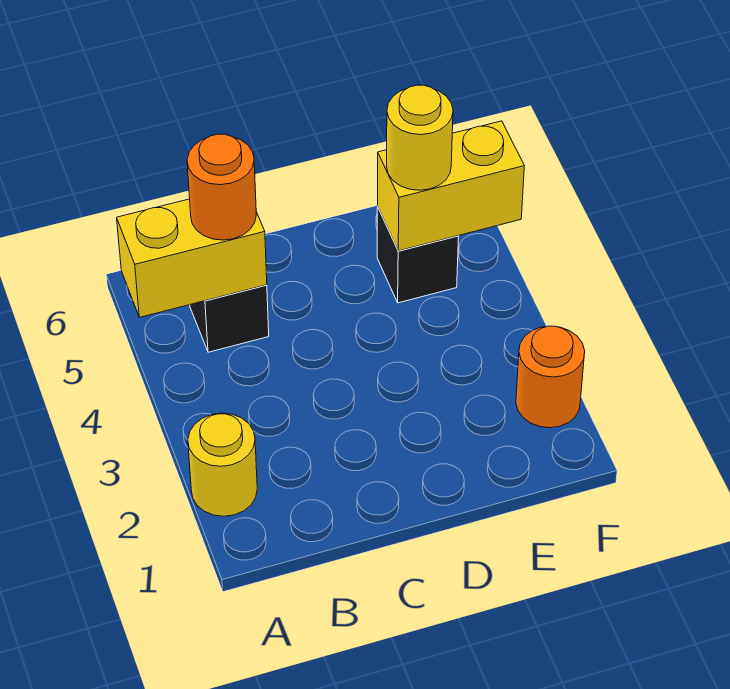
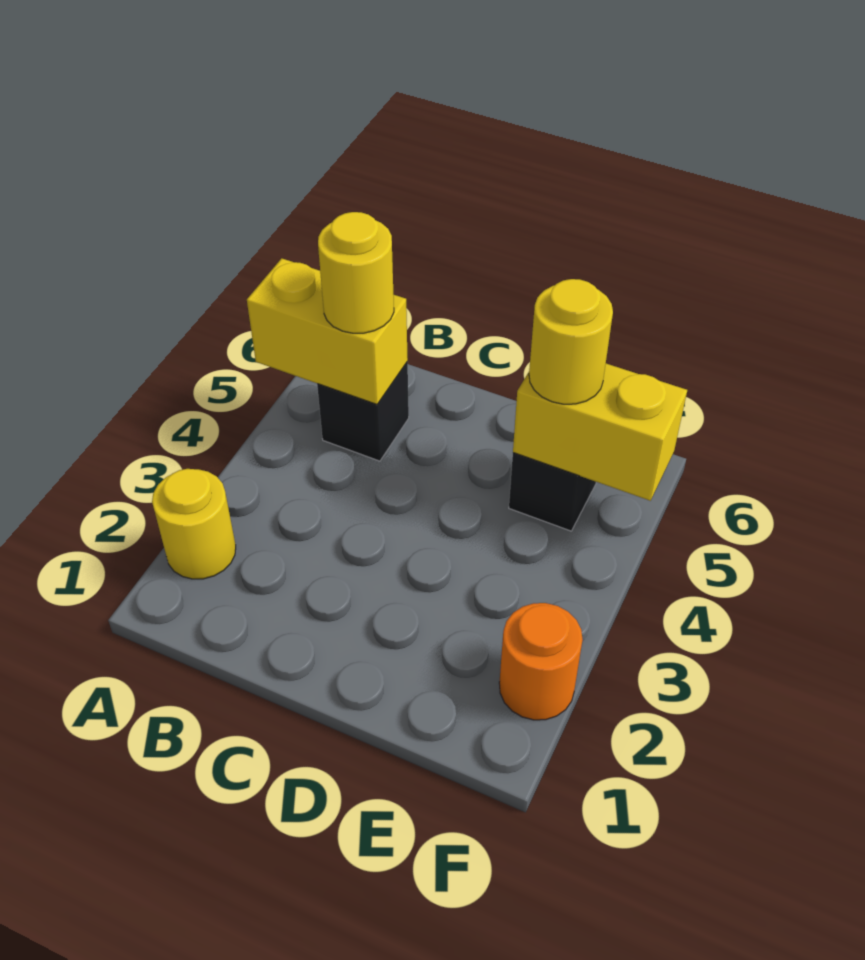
orange round brick B5 level 3 -> yellow round brick B5 level 3

